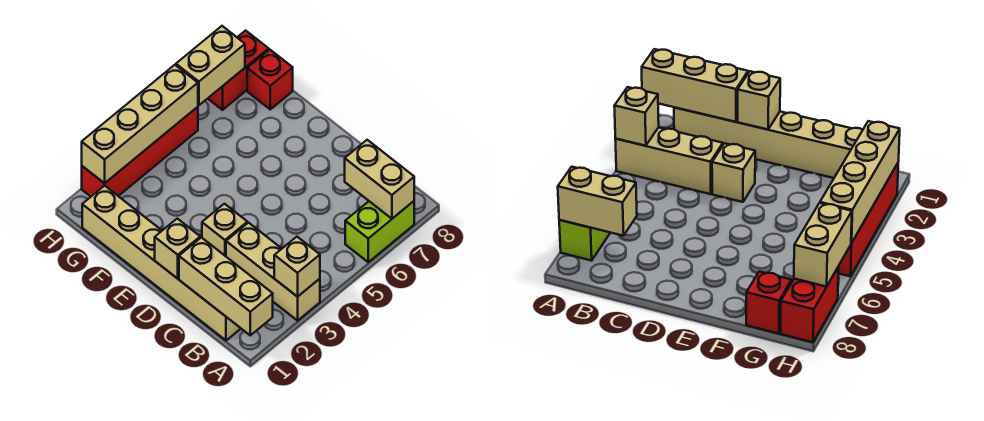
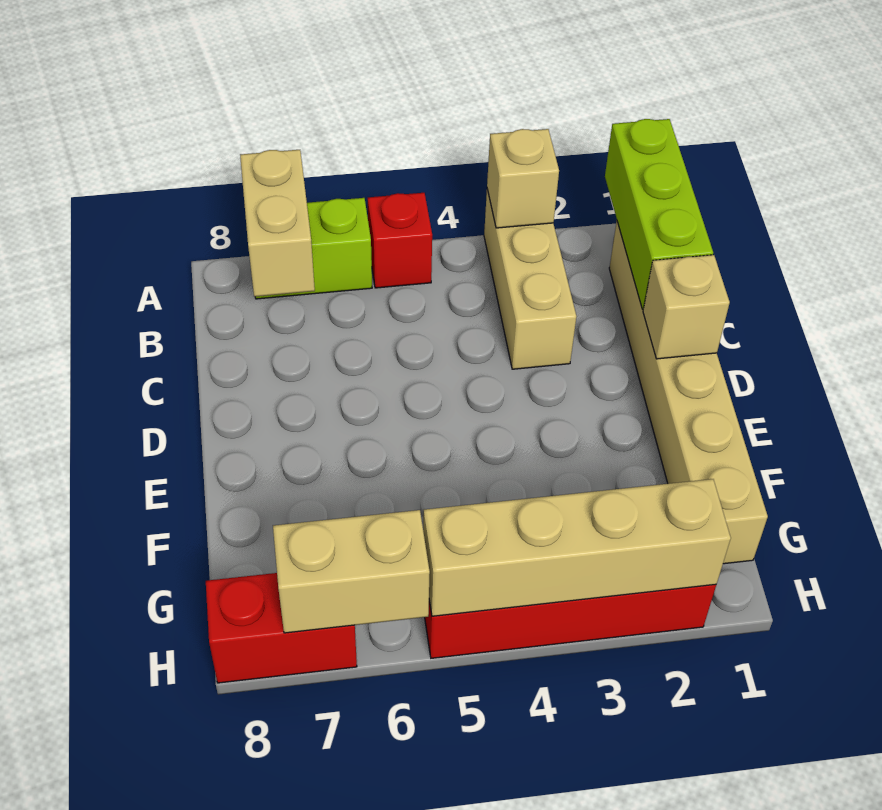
tan brick A1:C1 level 2 -> lime brick A1:C1 level 2
tan brick D3 level 1 -> none
red brick G8 level 1 -> red brick A5 level 1

